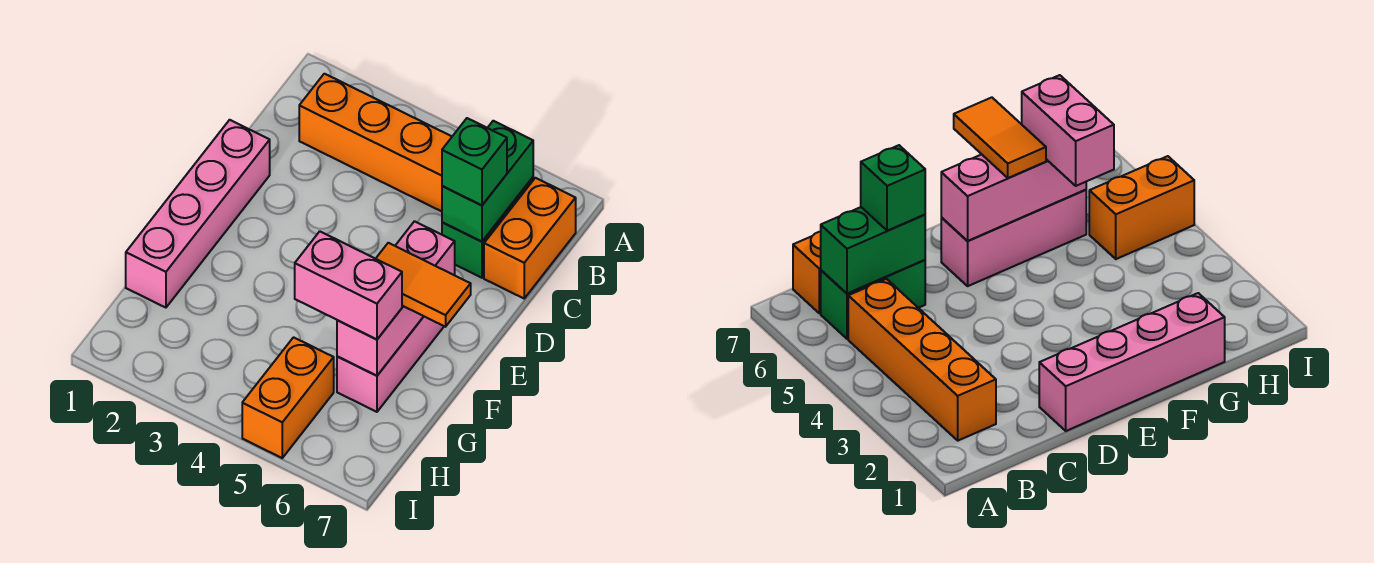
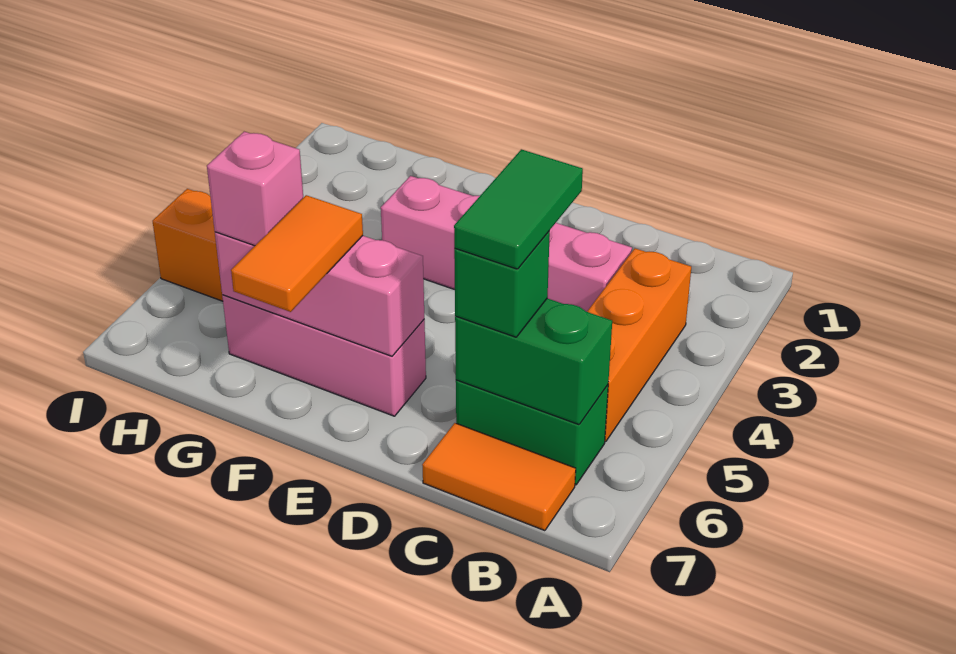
orange brick B2:B5 level 1 -> orange brick B3:B5 level 1
orange brick B7:C7 level 1 -> orange tile B7:C7 level 1
none -> green tile C5:C6 level 4
pink brick D1:G1 level 1 -> pink brick C3:F3 level 1
pink brick G5:G6 level 3 -> pink brick G6 level 3

